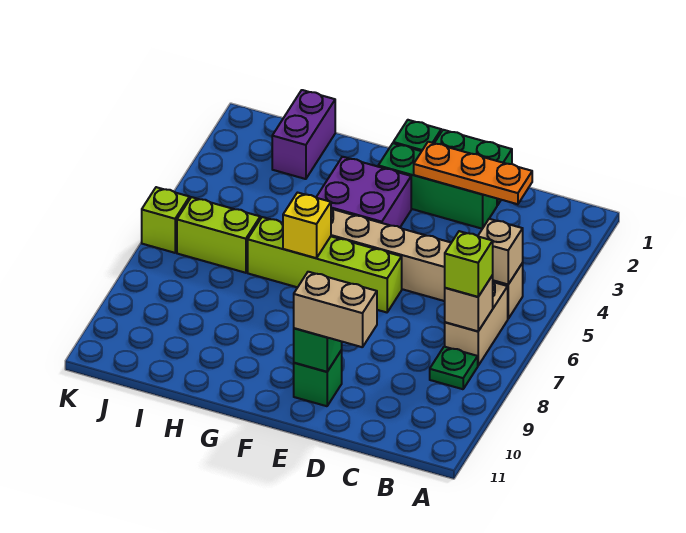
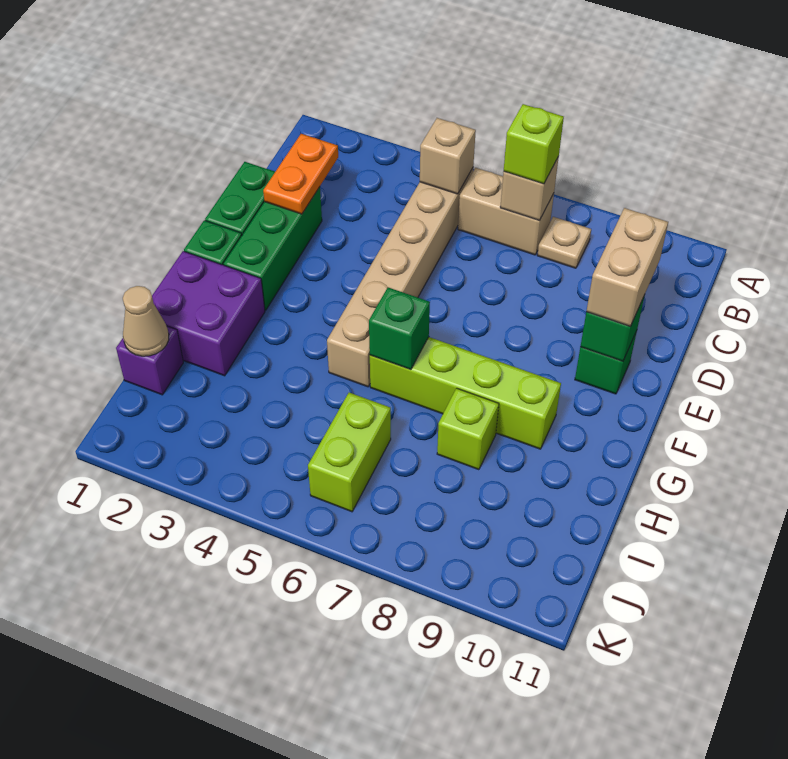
green plate B8 level 1 -> tan plate B8 level 1
orange plate C2:E2 level 2 -> orange plate C2:D2 level 2
lime brick E6:H6 level 1 -> lime brick G6:G9 level 1
purple brick F3:G4 level 1 -> purple brick G1:H2 level 1
yellow brick G6 level 2 -> green brick G6 level 2
purple brick I1:I2 level 1 -> purple brick I1 level 1
none -> tan cone I1 level 2
lime brick K6 level 1 -> lime brick H8 level 1

